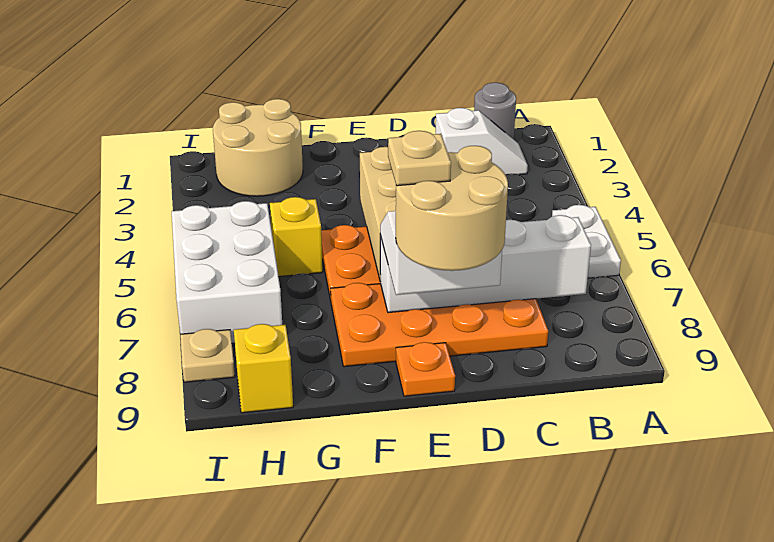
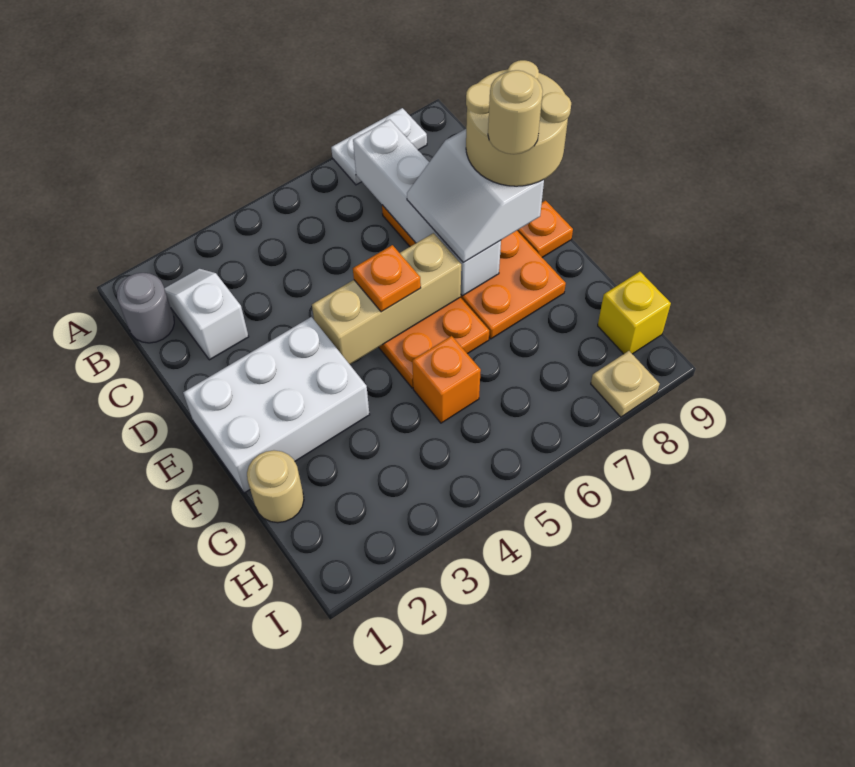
white plate A5:A6 level 1 -> white plate A7:A8 level 1
none -> orange plate E5 level 3
tan plate E8 level 5 -> tan round brick E8 level 5
tan round brick G1:H2 level 1 -> tan round brick G1 level 1
yellow brick G5 level 1 -> orange brick G5 level 1
white brick H5:I7 level 1 -> white brick E1:F3 level 1

